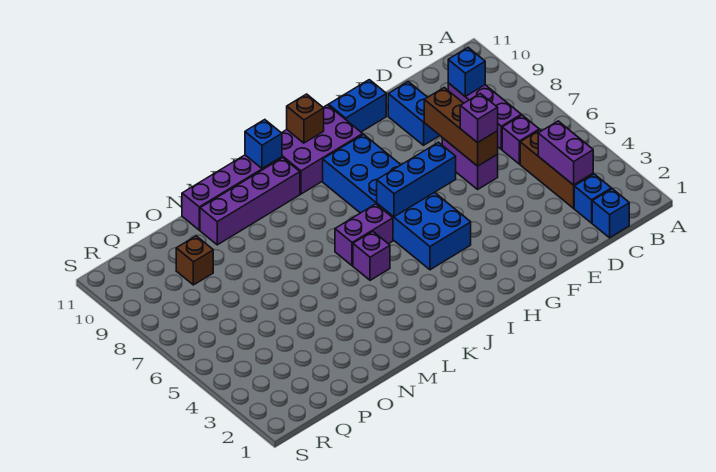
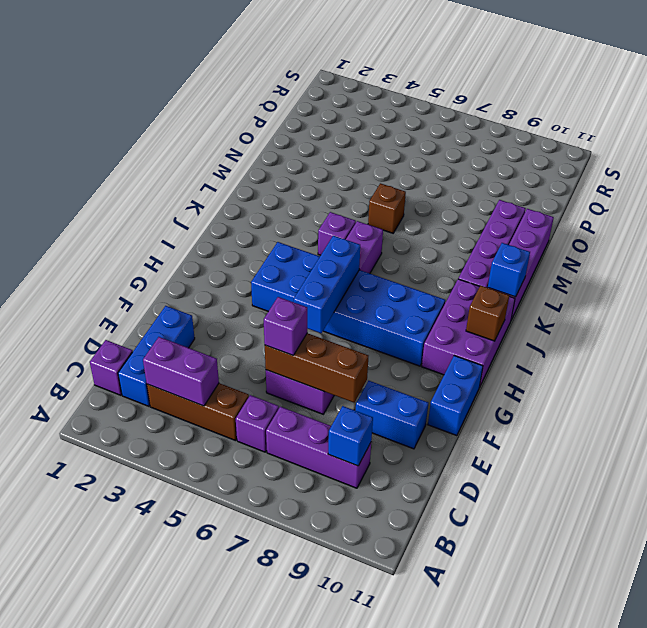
blue brick C1 level 1 -> purple brick C1 level 1
blue brick C2 level 1 -> blue brick C2:E2 level 1
brown brick P9 level 1 -> brown brick M6 level 1

